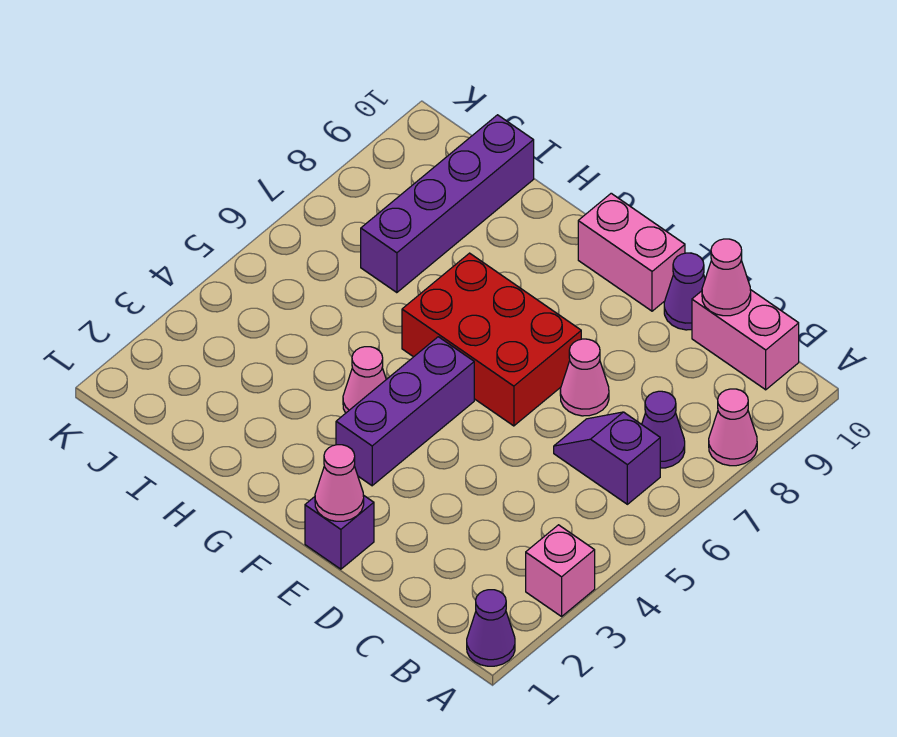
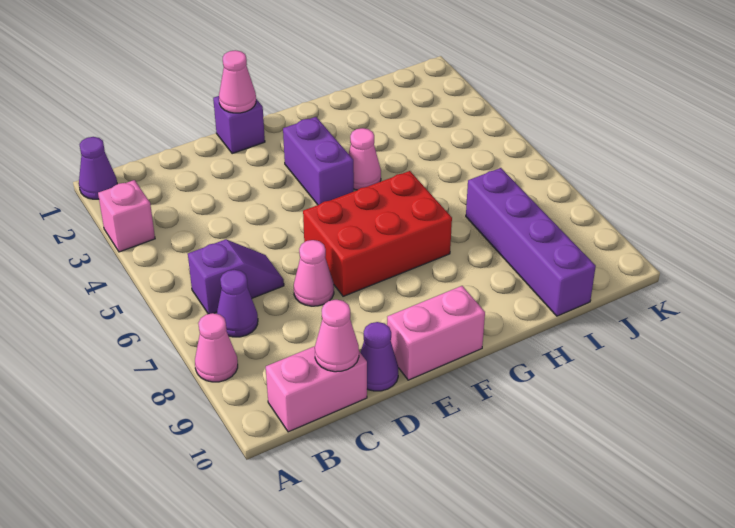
purple brick F3:F5 level 1 -> purple brick F3:F4 level 1

